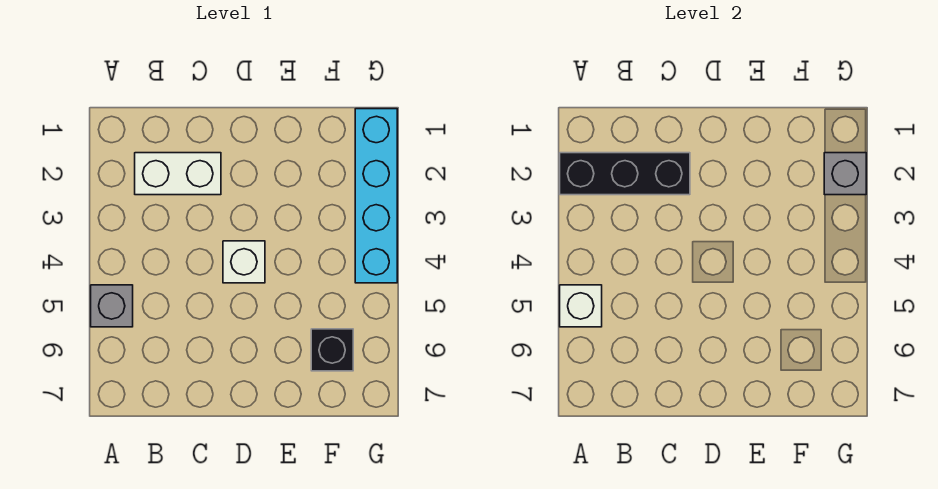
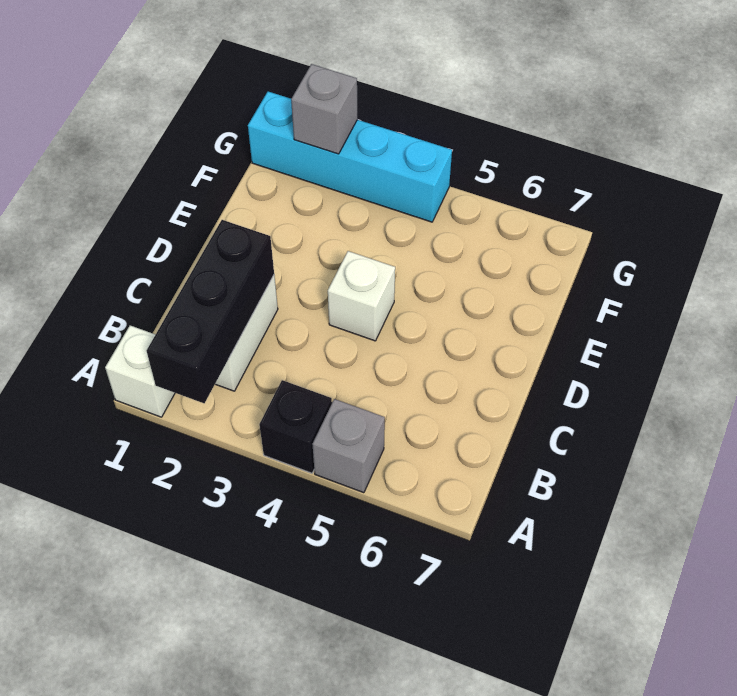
white brick A5 level 2 -> white brick A1 level 1
black brick F6 level 1 -> black brick A4 level 1

